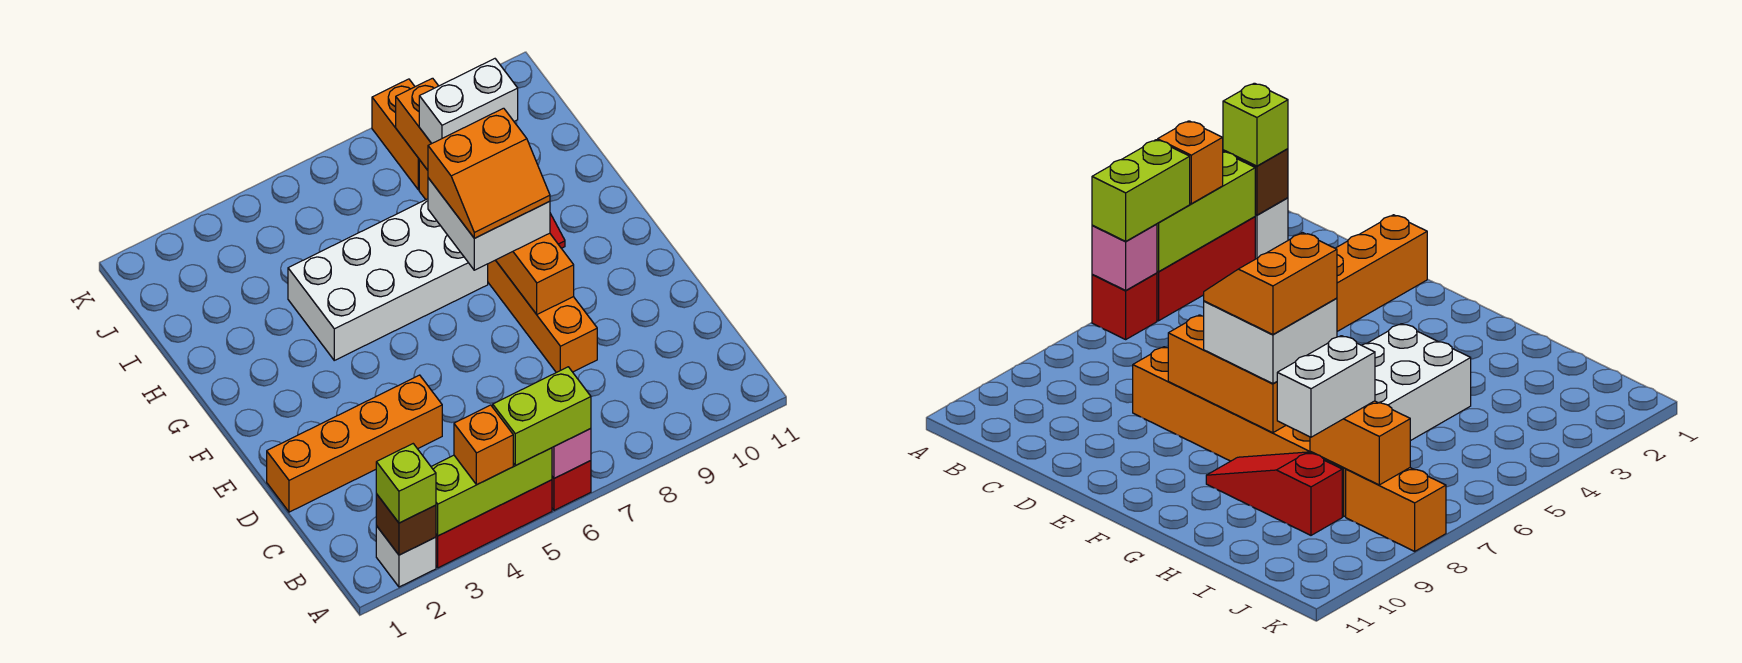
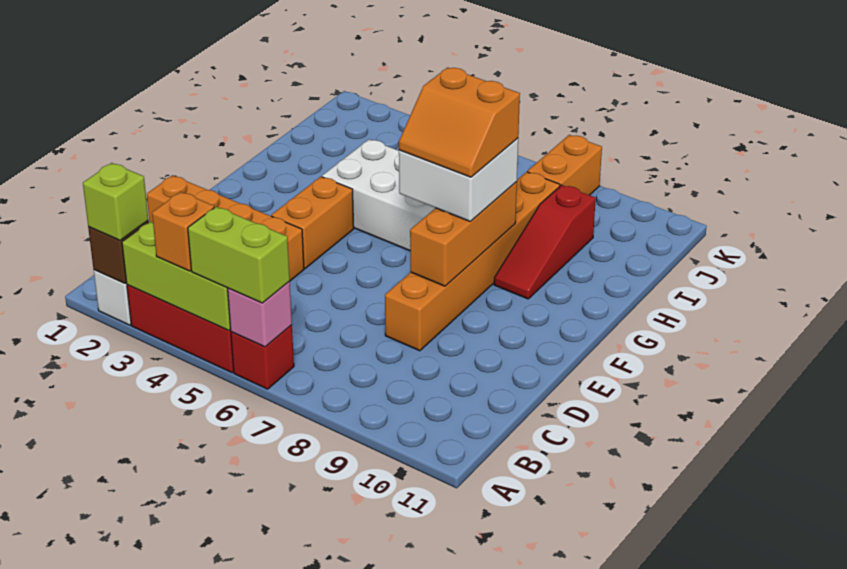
orange brick I8:J8 level 2 -> orange brick E4:F4 level 1
white brick I8:I9 level 3 -> none

